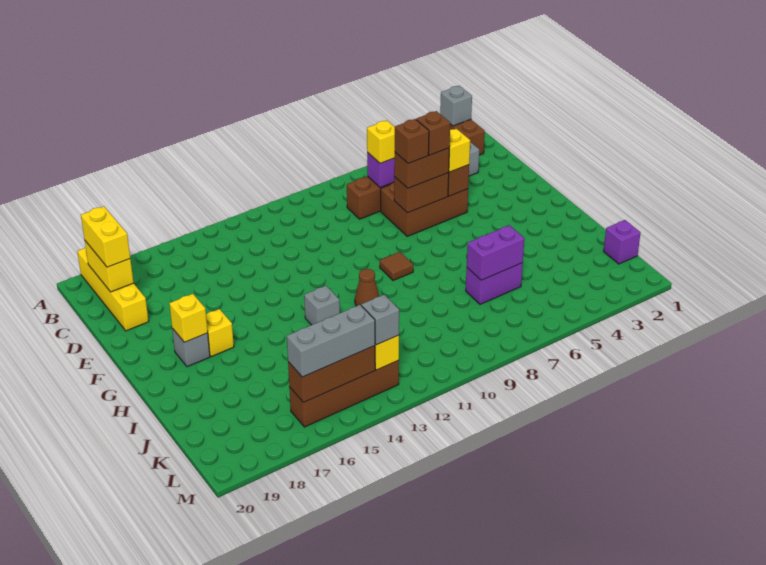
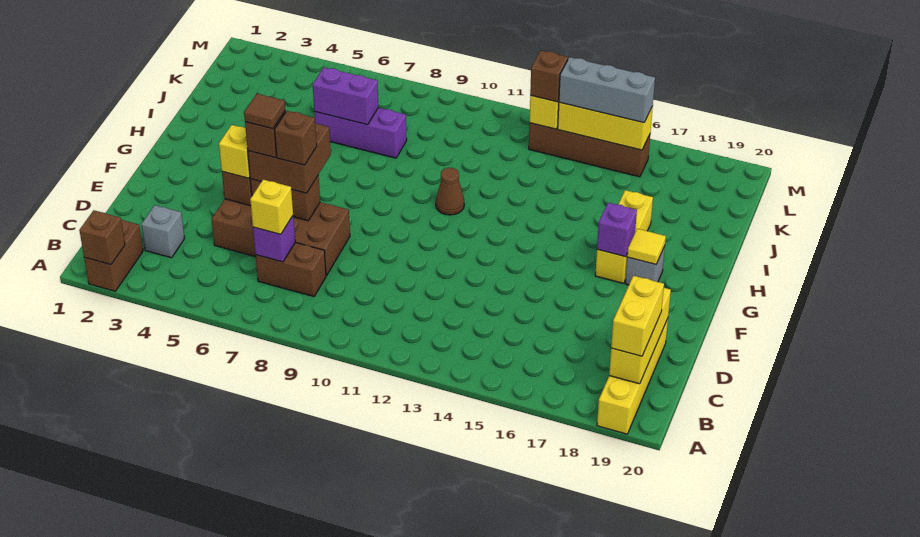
grey brick A2 level 2 -> brown brick A2 level 2
yellow brick B19:C19 level 2 -> yellow brick B19:D19 level 2
brown brick D5:E7 level 1 -> brown brick D5:E8 level 1
brown brick E6:E7 level 3 -> brown brick E6:F7 level 3
brown tile G9 level 1 -> brown tile E6 level 5
yellow brick G17 level 1 -> yellow brick G17:I17 level 1
yellow brick G18 level 2 -> yellow tile G18 level 2
grey brick H13 level 1 -> none
purple brick J6:J7 level 1 -> purple brick J6:J8 level 1
purple brick K1 level 1 -> purple brick G17 level 2
grey brick L13 level 3 -> brown brick L13 level 3
brown brick L14:L16 level 2 -> yellow brick L14:L16 level 2

